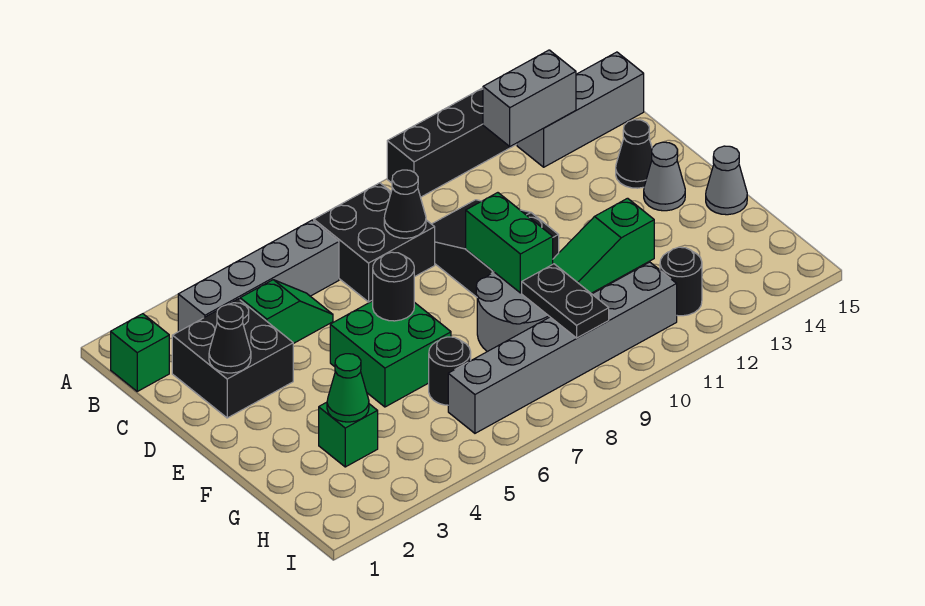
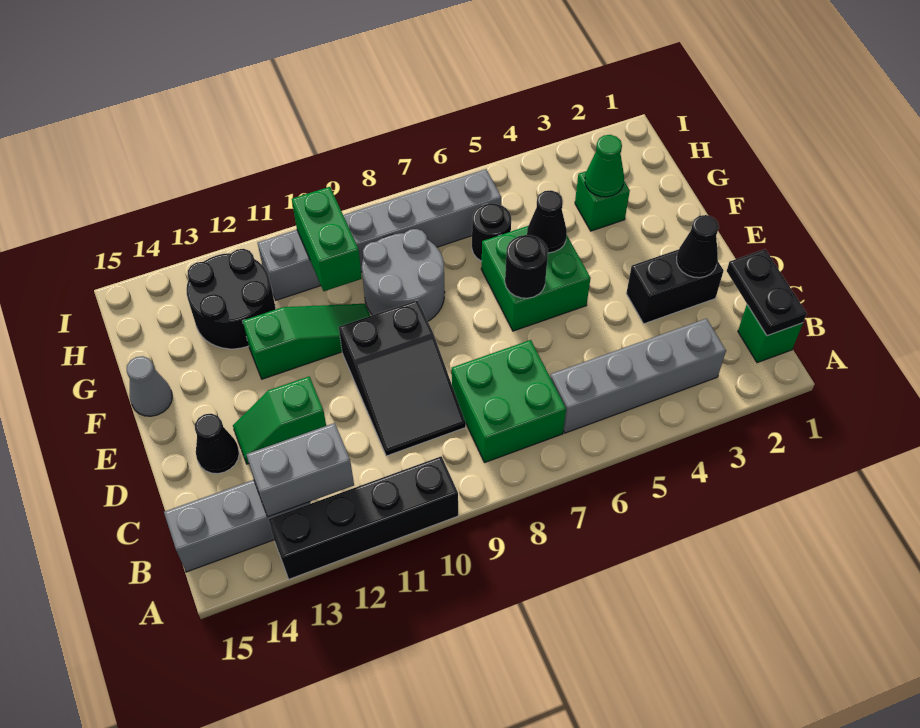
black brick B7:C8 level 1 -> green brick B7:C8 level 1
black brick C2:D3 level 1 -> black brick D2:D3 level 1
green slope C4:C5 level 1 top 4 -> green slope D12:D13 level 1 top 12
black cone C8 level 2 -> black cone F5 level 2
green brick E9:F9 level 2 -> green brick G10:H10 level 2
grey cone E14 level 1 -> none
black plate G9:H9 level 2 -> black plate B1:C1 level 2
black round brick H12 level 1 -> black round brick G12:H13 level 1

